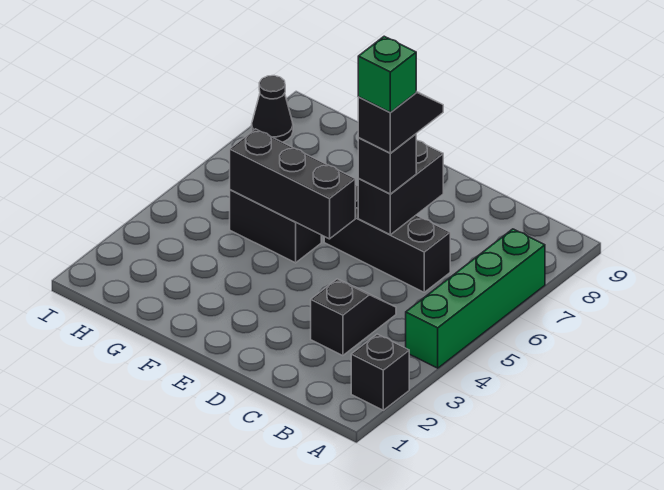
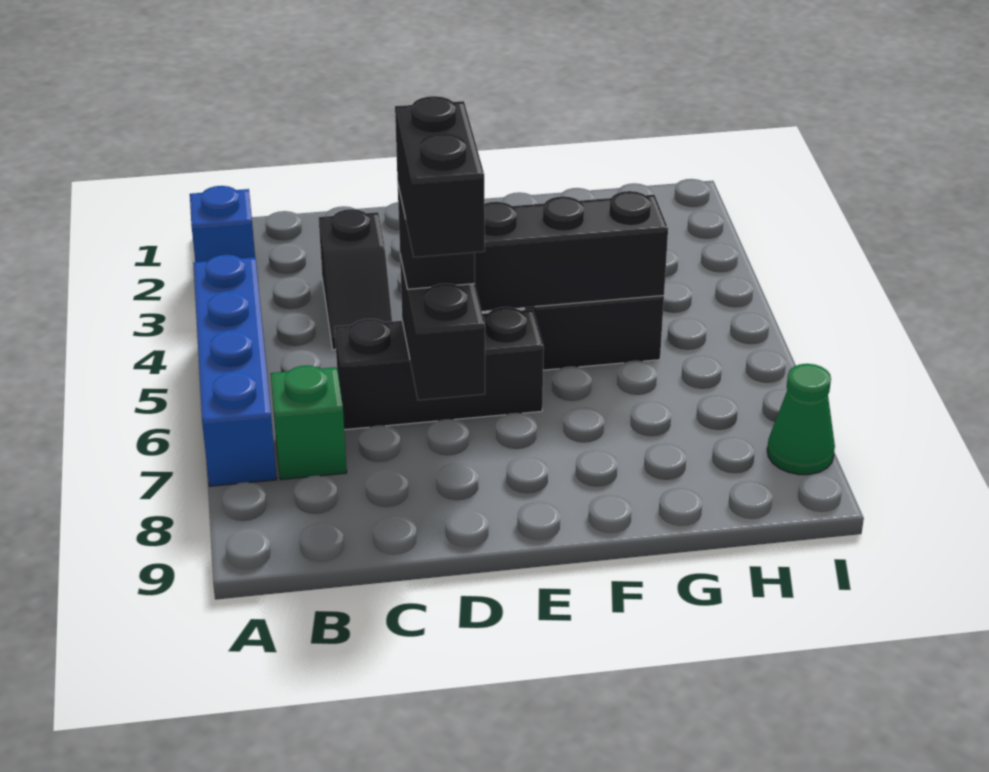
black brick A2 level 1 -> blue brick A2 level 1
green brick A4:A7 level 1 -> blue brick A4:A7 level 1
black slope D6:D7 level 4 top 6 -> black brick D6:D7 level 4
green brick D6 level 5 -> green brick B7 level 1
black cone I8 level 1 -> green cone I8 level 1

